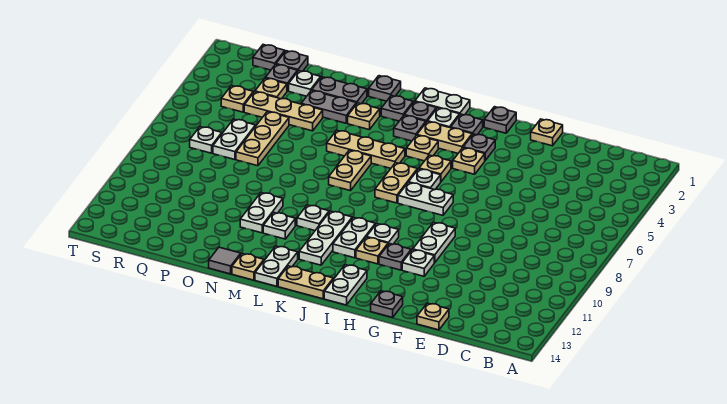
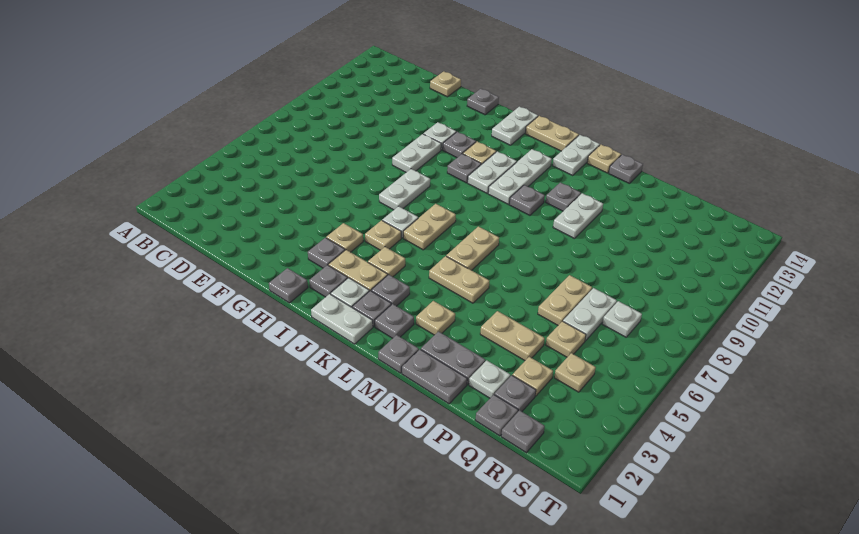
tan plate F1 level 1 -> tan plate Q5 level 1
white plate H7:I7 level 1 -> white plate H7:H8 level 1
white plate I10 level 1 -> grey plate I10 level 1
tan plate K5:M5 level 1 -> tan plate L5:M5 level 1
white plate L10 level 1 -> grey plate L10 level 1
white plate M11 level 1 -> grey plate M11 level 1
grey plate N3:O3 level 1 -> grey plate N1:O1 level 1
grey tile N14 level 1 -> grey plate N14 level 1
tan plate O4:Q4 level 1 -> tan plate O4:P4 level 1
tan plate P5:P7 level 1 -> tan plate P6:P7 level 1

